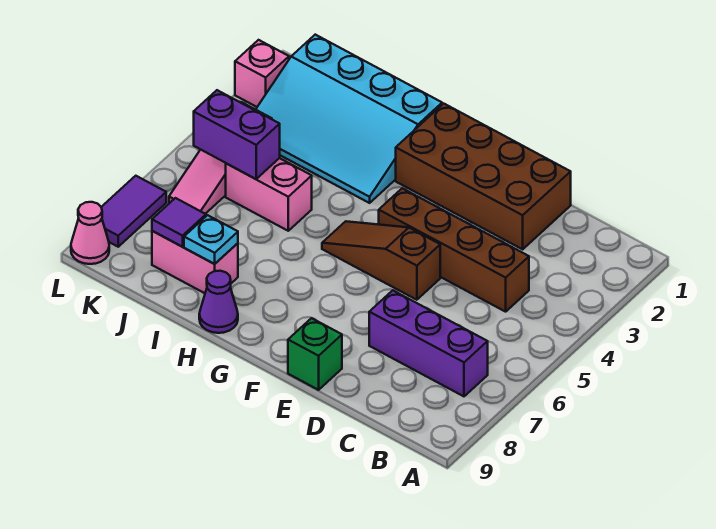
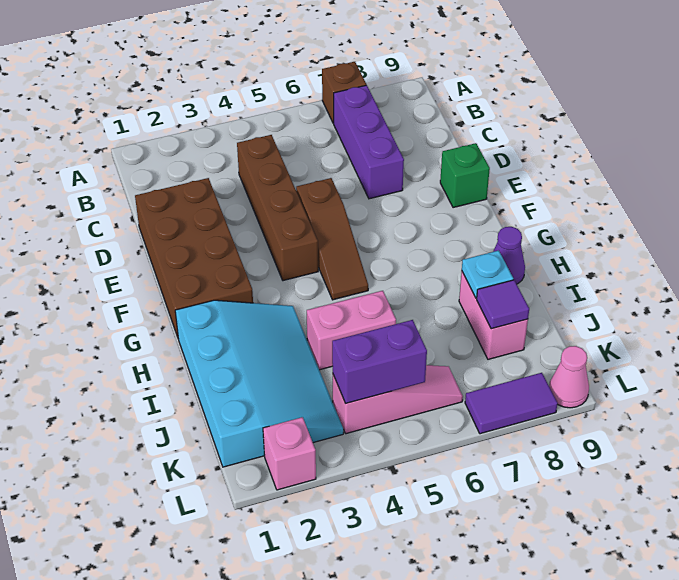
none -> brown brick A7 level 1
pink brick I5:J5 level 1 -> pink brick I4:I5 level 1
purple brick J5:K5 level 2 -> purple brick K4:K5 level 2

